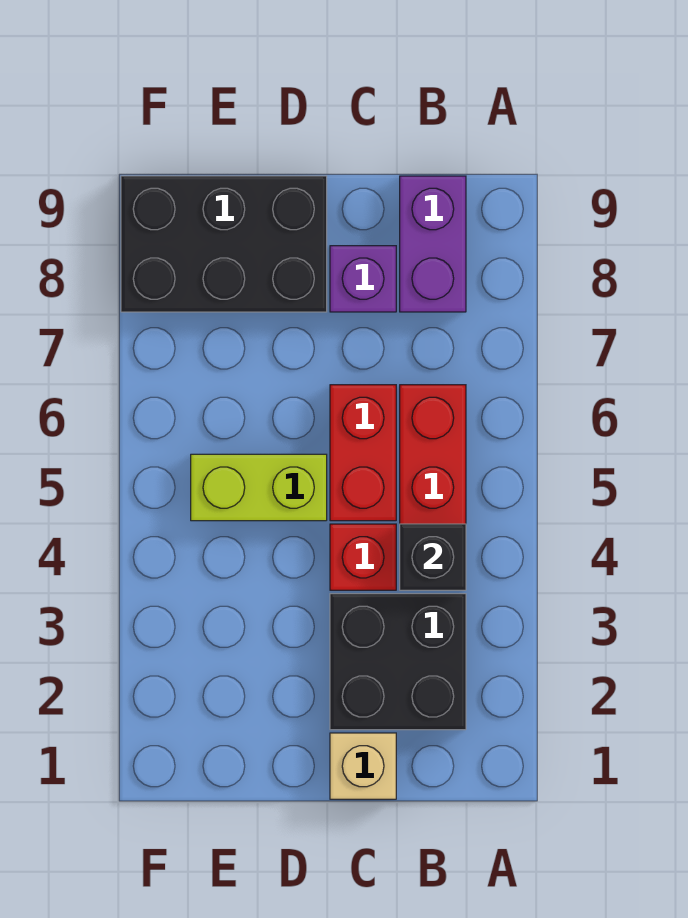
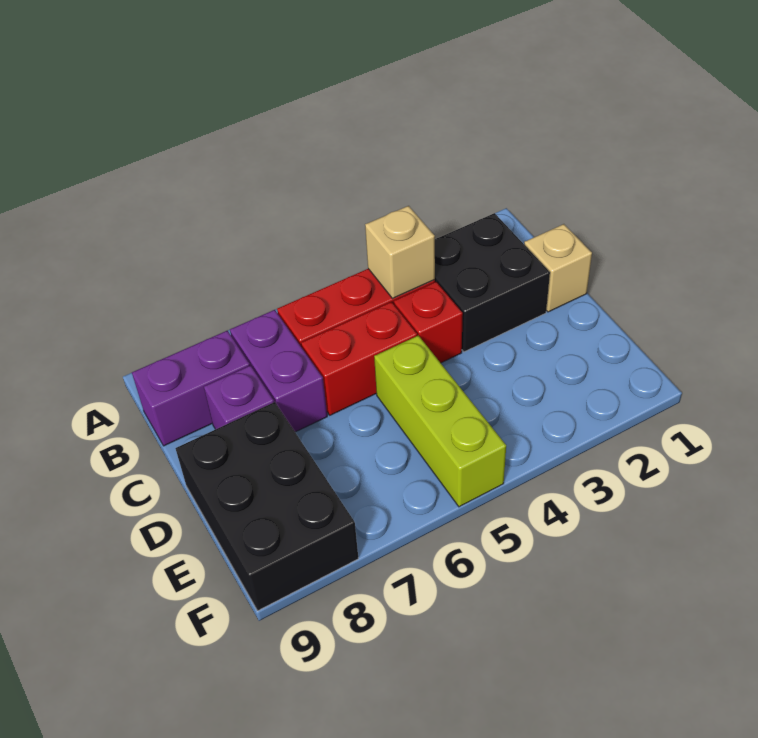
black brick B4 level 2 -> tan brick B4 level 2
none -> purple brick B7:C7 level 1
lime brick D5:E5 level 1 -> lime brick D5:F5 level 1

